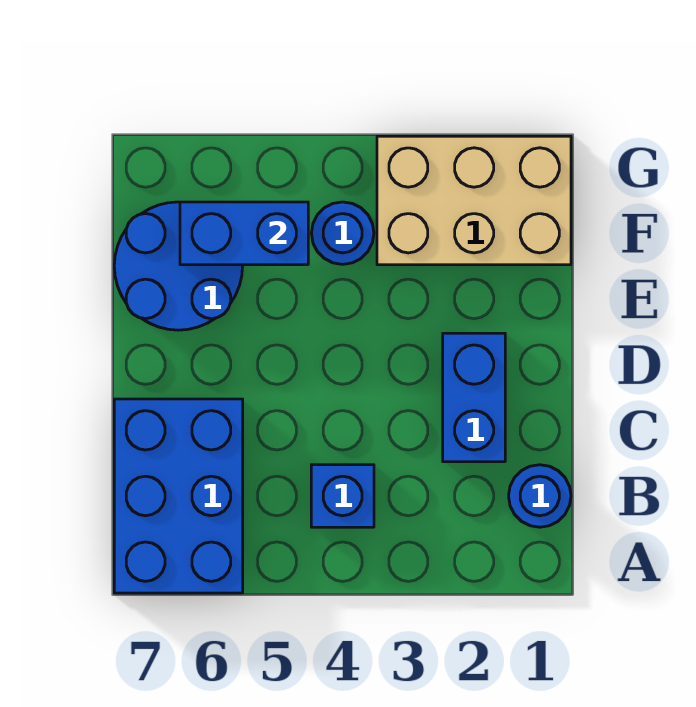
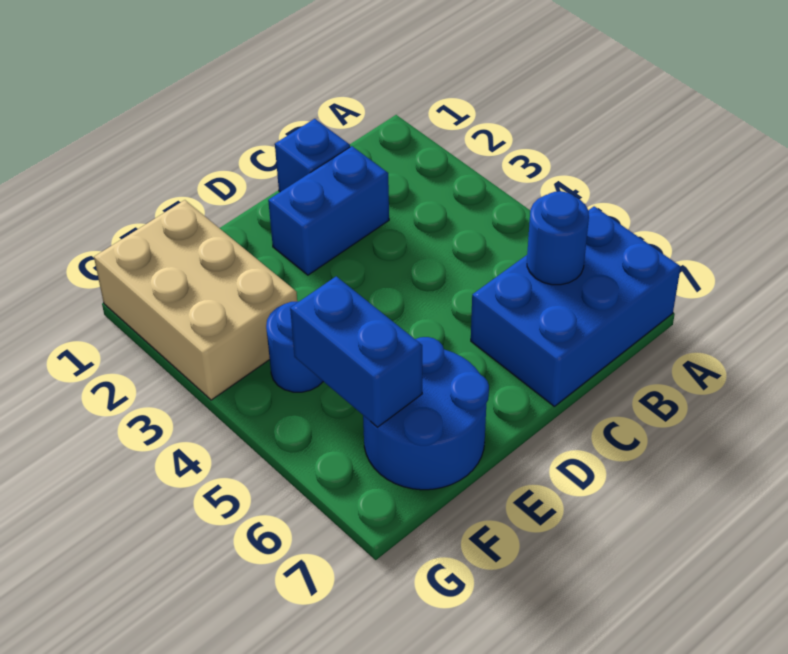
blue round brick B1 level 1 -> blue round brick B6 level 2
blue brick B4 level 1 -> blue brick C1 level 1

